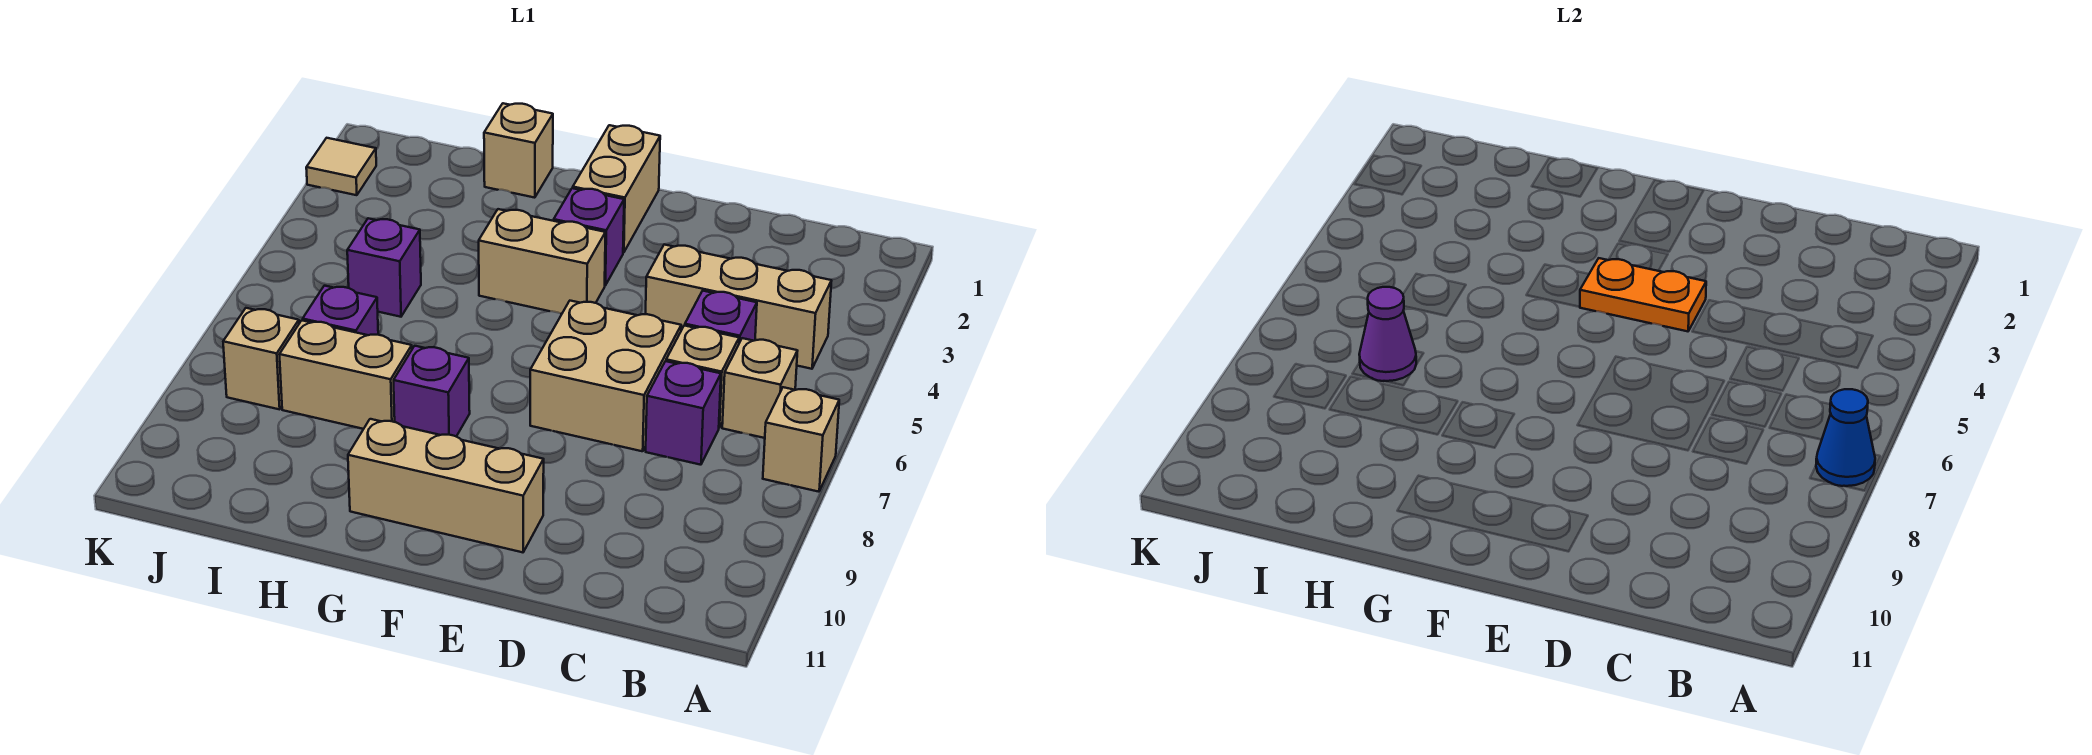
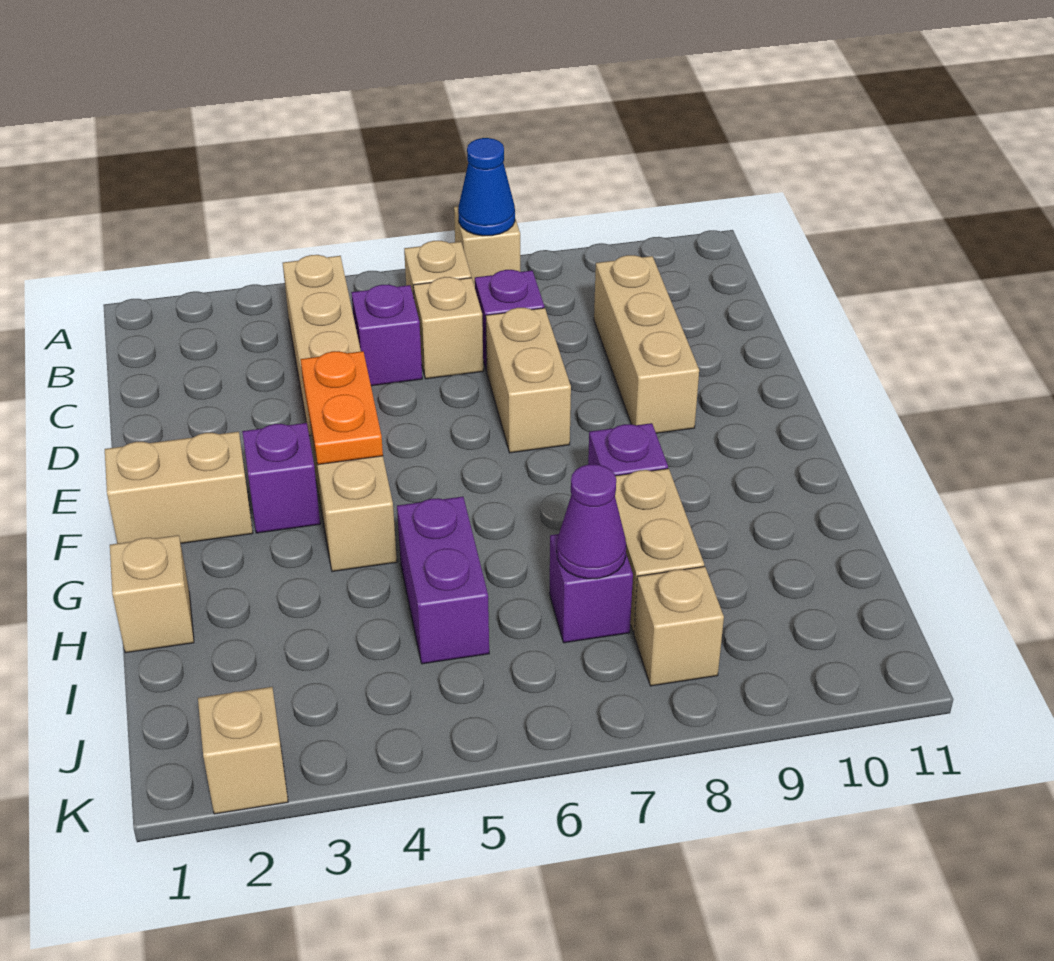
tan brick D6:E7 level 1 -> tan brick D7:E7 level 1
tan brick E10:G10 level 1 -> tan brick C9:E9 level 1
purple brick I5 level 1 -> purple brick H5:I5 level 1
tan tile K2 level 1 -> tan brick K2 level 1

